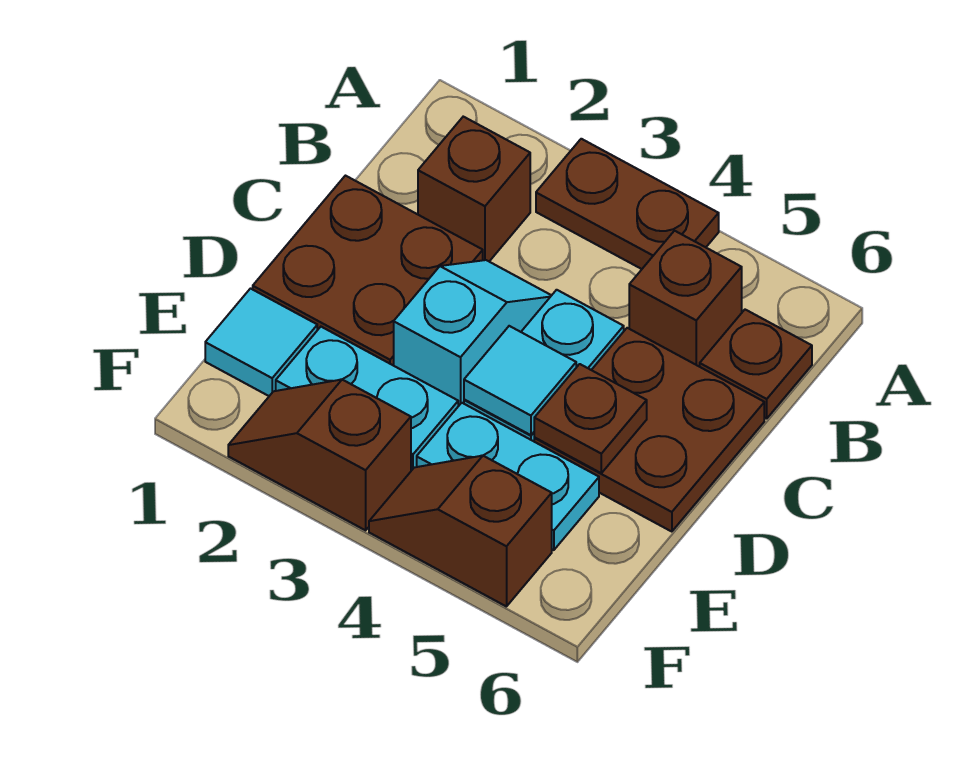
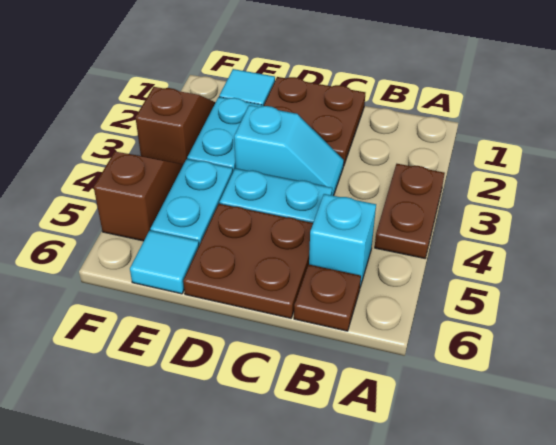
brown brick B2 level 1 -> none
brown brick B5 level 1 -> cyan brick B5 level 1
cyan tile D4 level 2 -> cyan tile E6 level 1
brown plate D5 level 2 -> none

